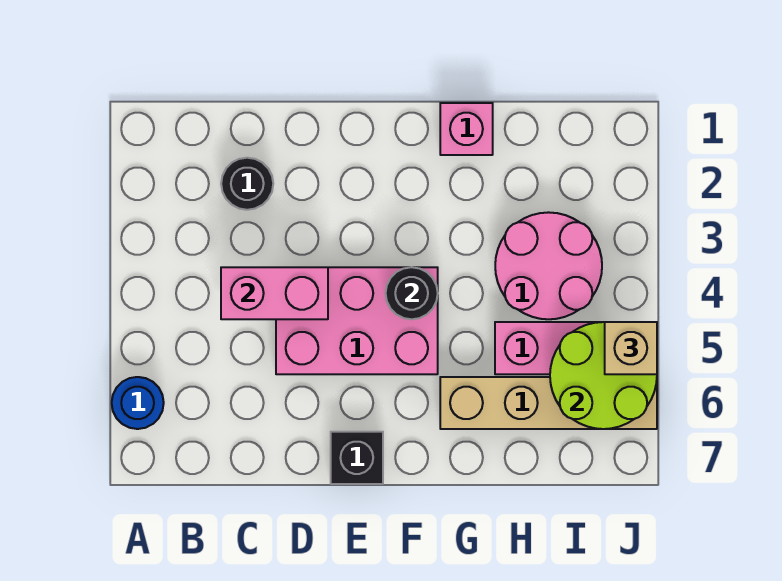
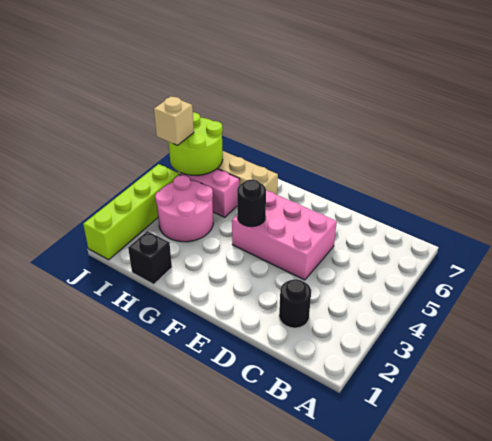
blue round brick A6 level 1 -> none
pink brick C4:D4 level 2 -> none
black brick E7 level 1 -> black brick H1 level 1
pink brick G1 level 1 -> none
none -> lime brick J1:J4 level 1

